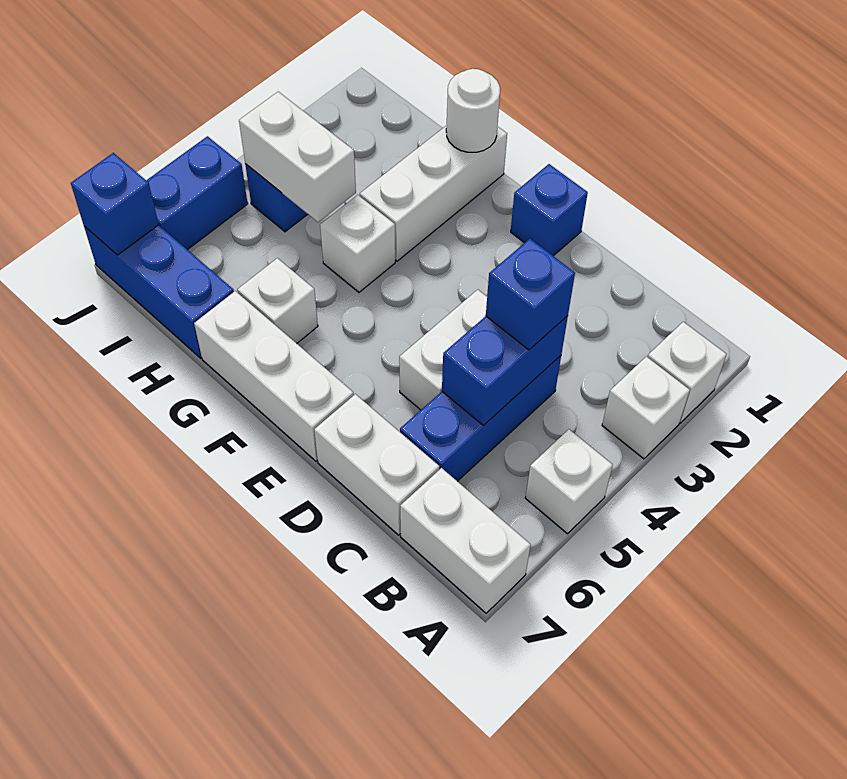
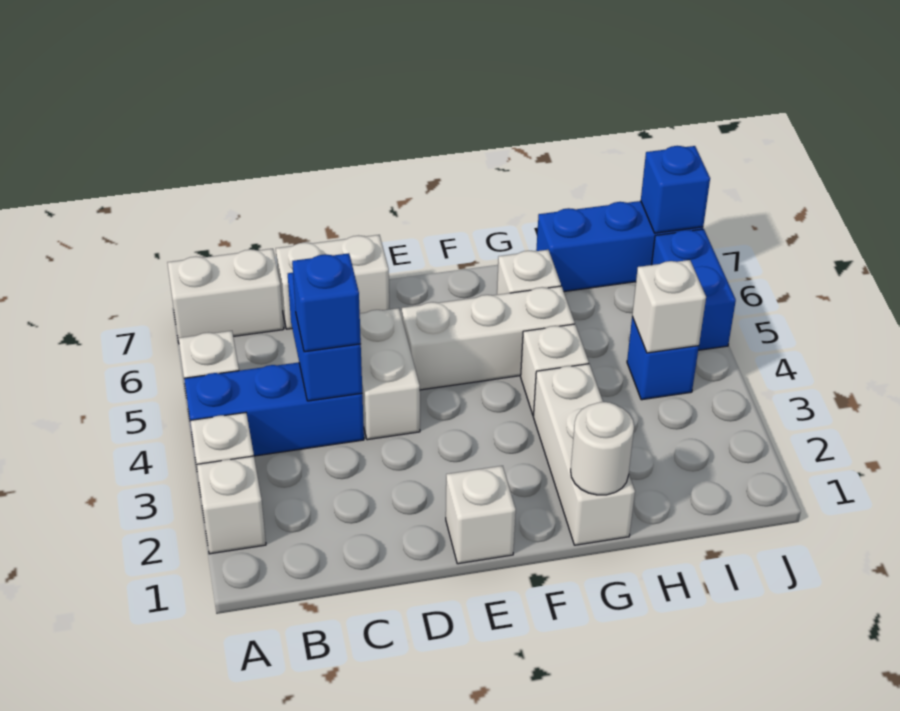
blue brick C4:C6 level 1 -> blue brick A4:C4 level 1
blue brick E1 level 1 -> white brick E1 level 1
white brick E7:G7 level 1 -> white brick E5:G5 level 1
white brick H4:I4 level 2 -> white brick I4 level 2

